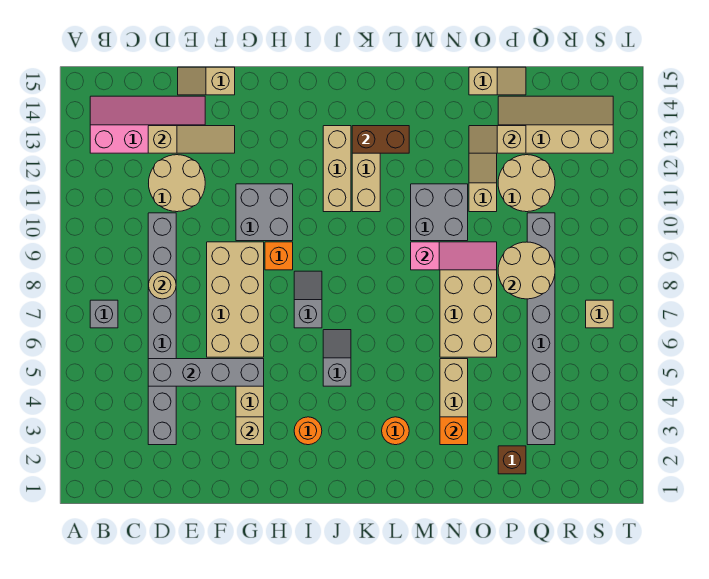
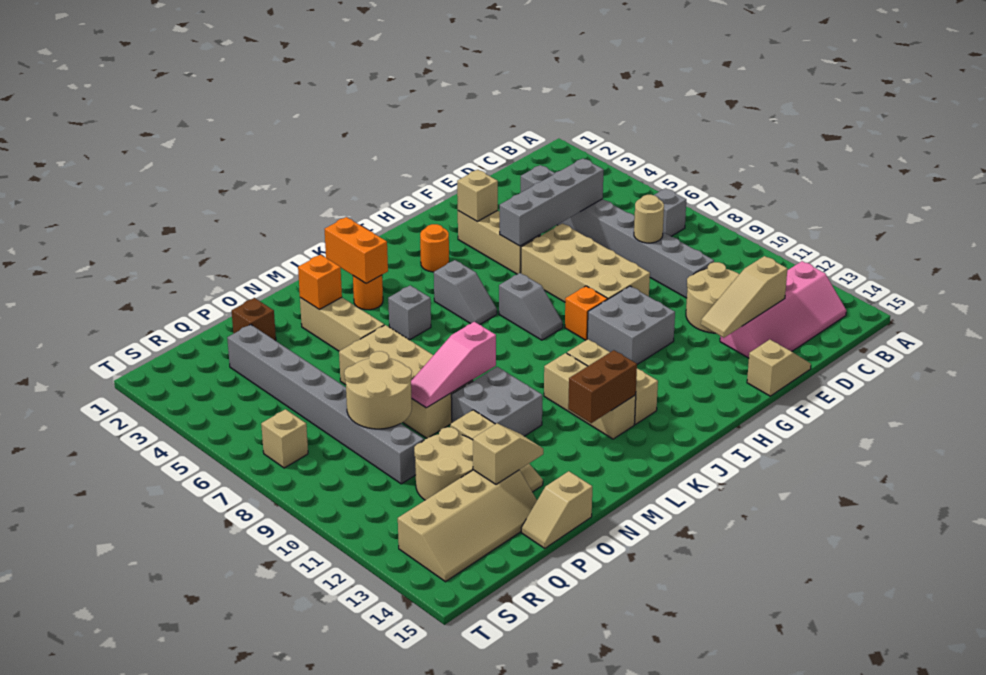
none -> orange brick L2:L3 level 2
none -> grey brick L5 level 1

